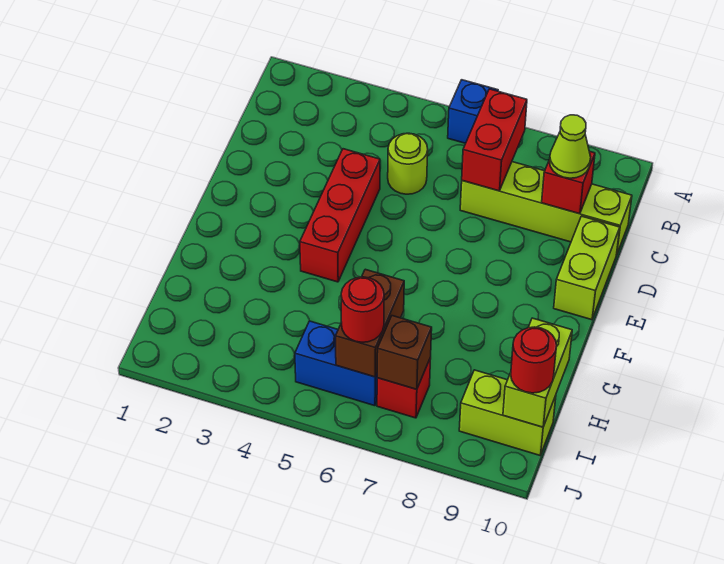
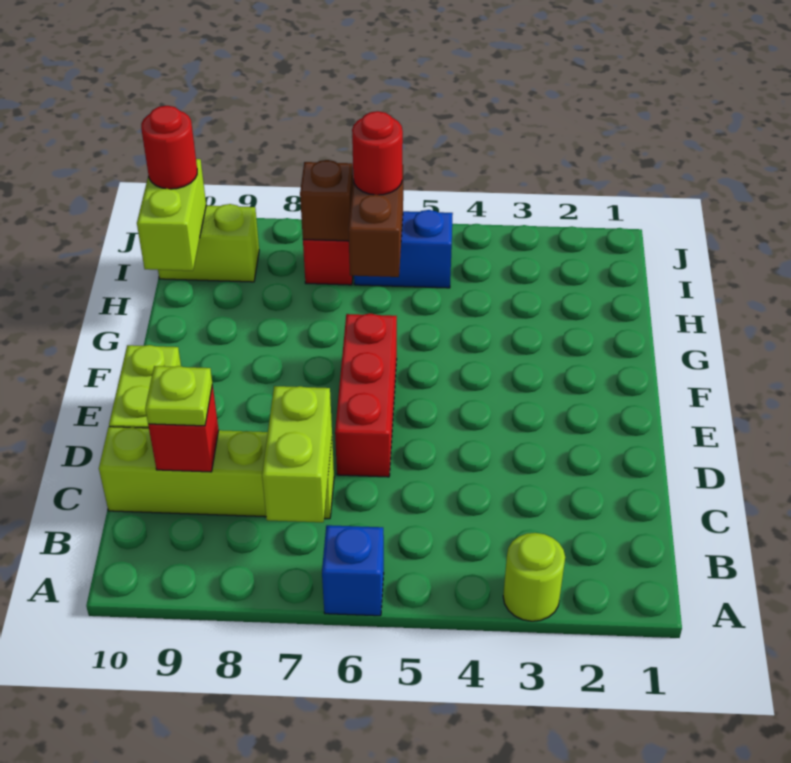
red brick B7:C7 level 2 -> lime brick B7:C7 level 2
lime round brick C5 level 1 -> lime round brick A3 level 1
lime cone C9 level 3 -> lime plate C9 level 3
red brick D4:F4 level 1 -> red brick D6:F6 level 1

